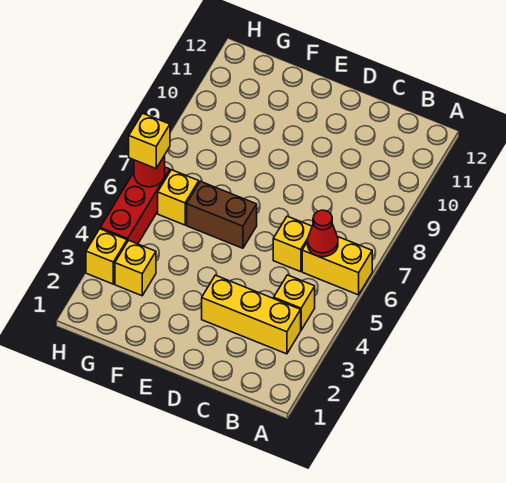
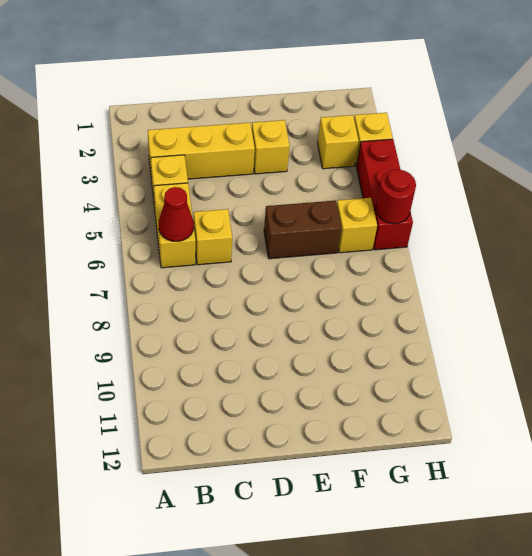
yellow brick A6:B6 level 1 -> yellow brick B5:B6 level 1
yellow brick H6 level 3 -> yellow brick E3 level 1

